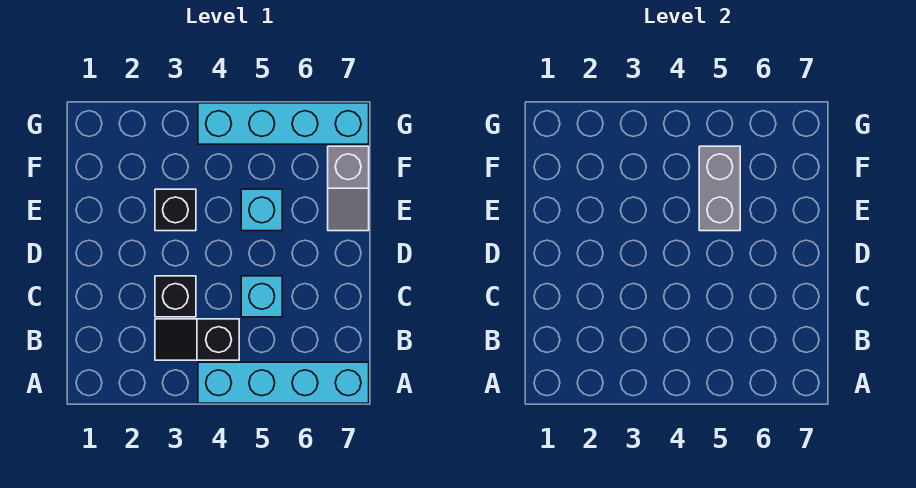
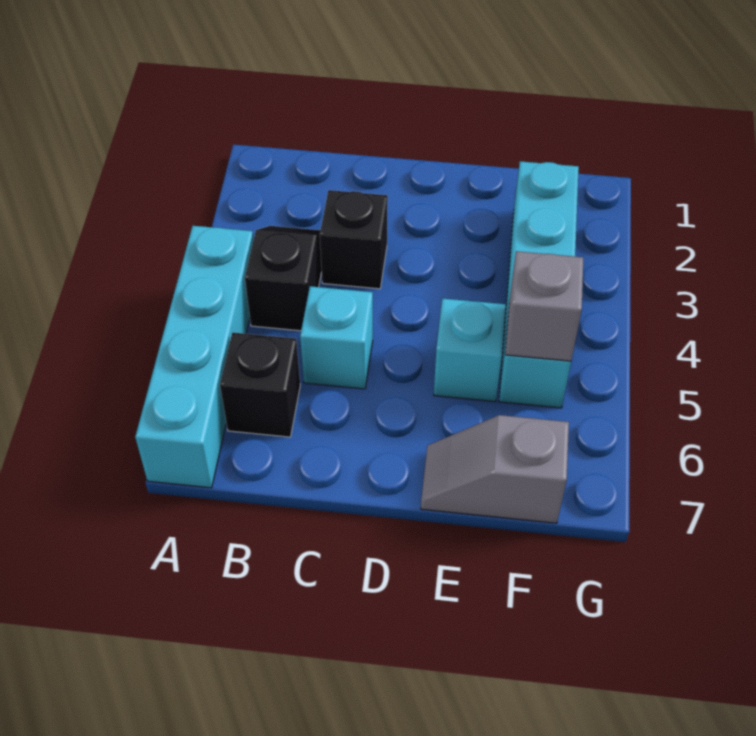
black brick E3 level 1 -> black brick B6 level 1
grey brick E5:F5 level 2 -> grey brick F5 level 2
cyan brick G4:G7 level 1 -> cyan brick F2:F5 level 1

